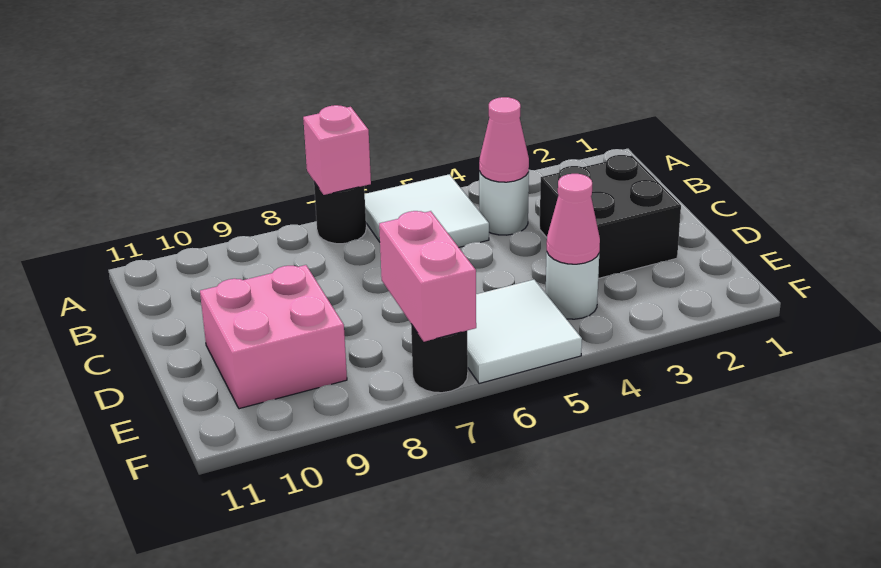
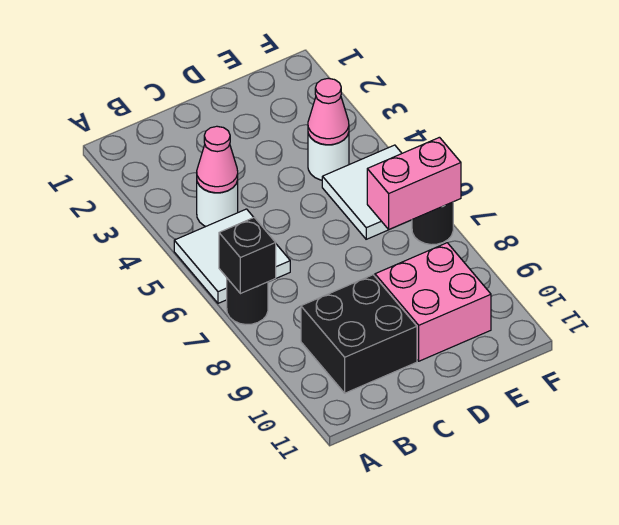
pink brick A7 level 2 -> black brick A7 level 2
black brick C2:D3 level 1 -> black brick B9:C10 level 1

